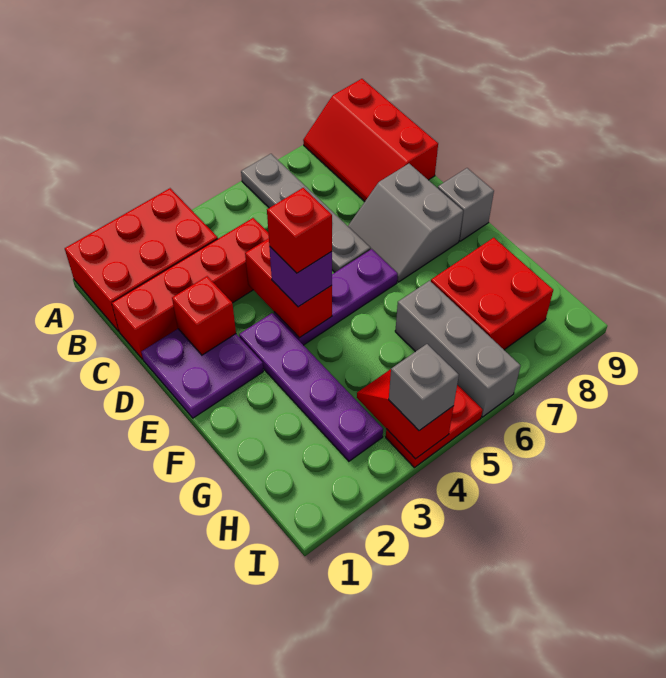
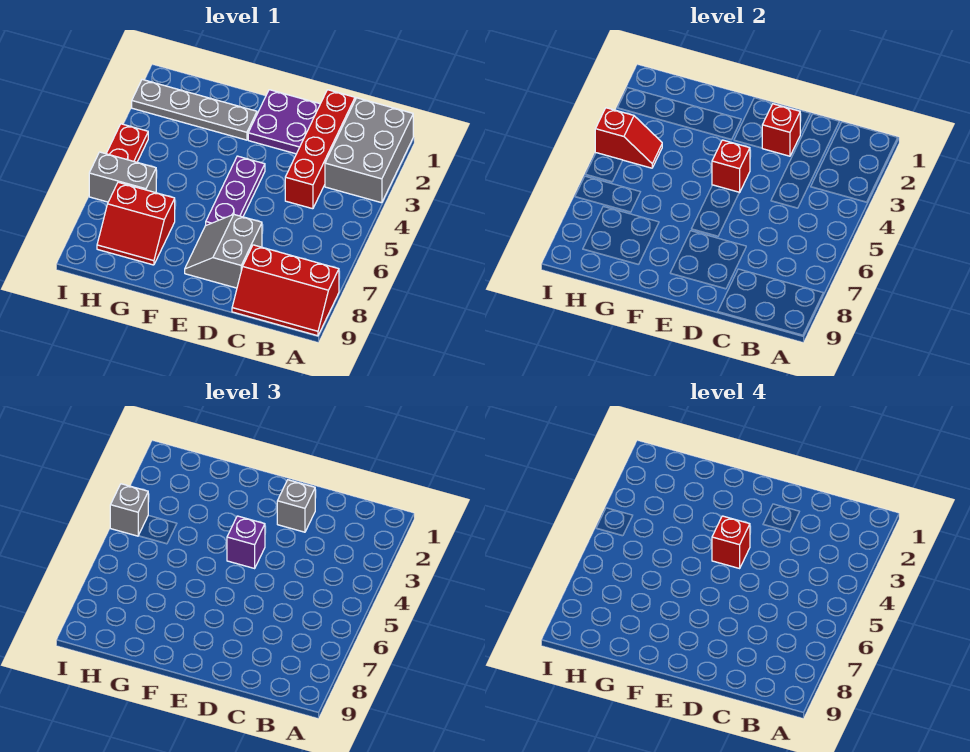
red brick A1:B3 level 1 -> grey brick A1:B3 level 1
grey plate A6:D6 level 1 -> grey plate F2:I2 level 1
red slope A8:C9 level 1 top 9 -> red slope A8:C9 level 1 top 8
red brick D4:E4 level 2 -> red brick E4 level 2
grey slope D7:E8 level 1 top 8 -> grey slope D7:E8 level 1 top D
purple plate E3:H3 level 1 -> none
grey brick E9 level 1 -> grey brick D2 level 3
grey brick G6:I6 level 1 -> grey brick H6:I6 level 1
red brick G7:H8 level 1 -> red slope G7:H8 level 1 top 7

